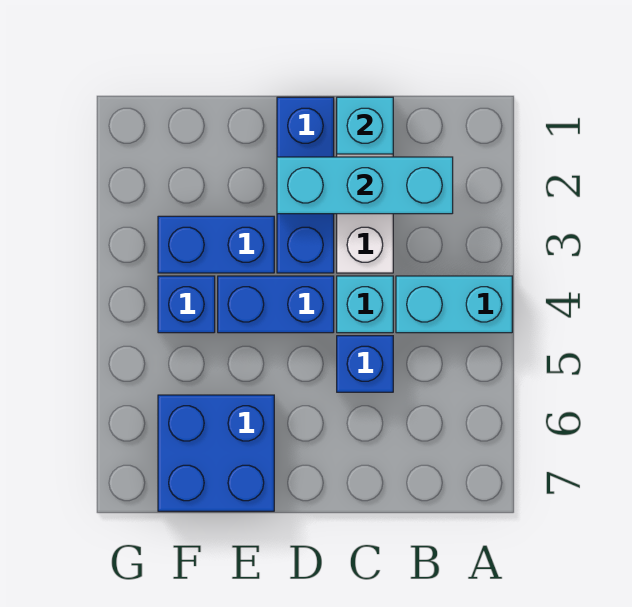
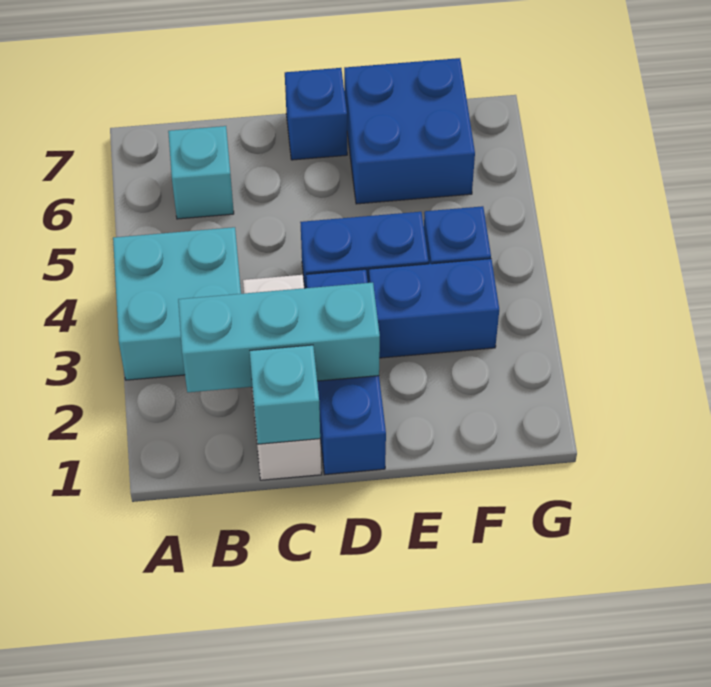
cyan brick A4:B4 level 1 -> cyan brick A3:B4 level 1
cyan brick C4 level 1 -> cyan brick B6 level 1
blue brick C5 level 1 -> blue brick D7 level 1

